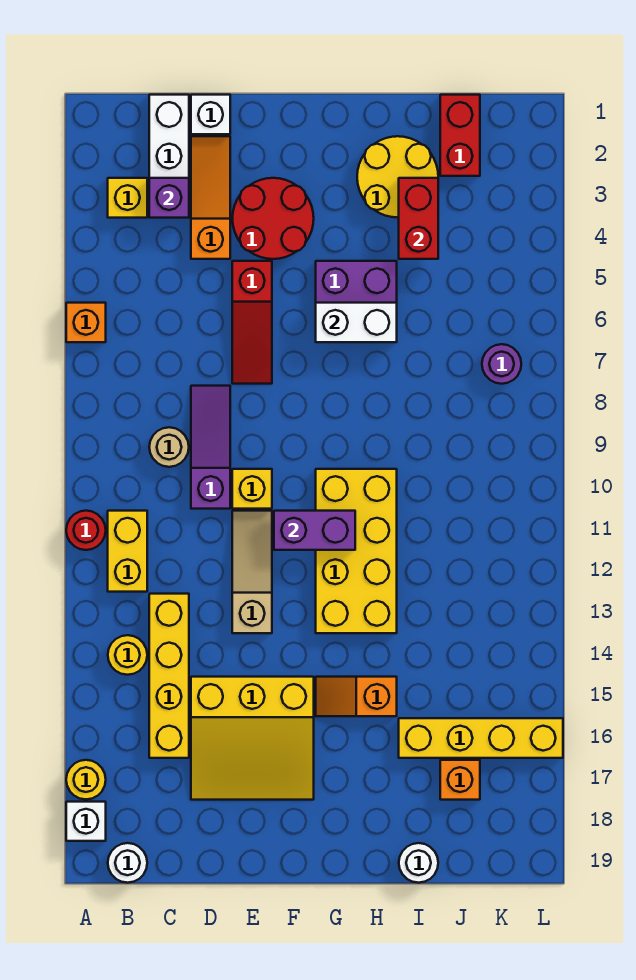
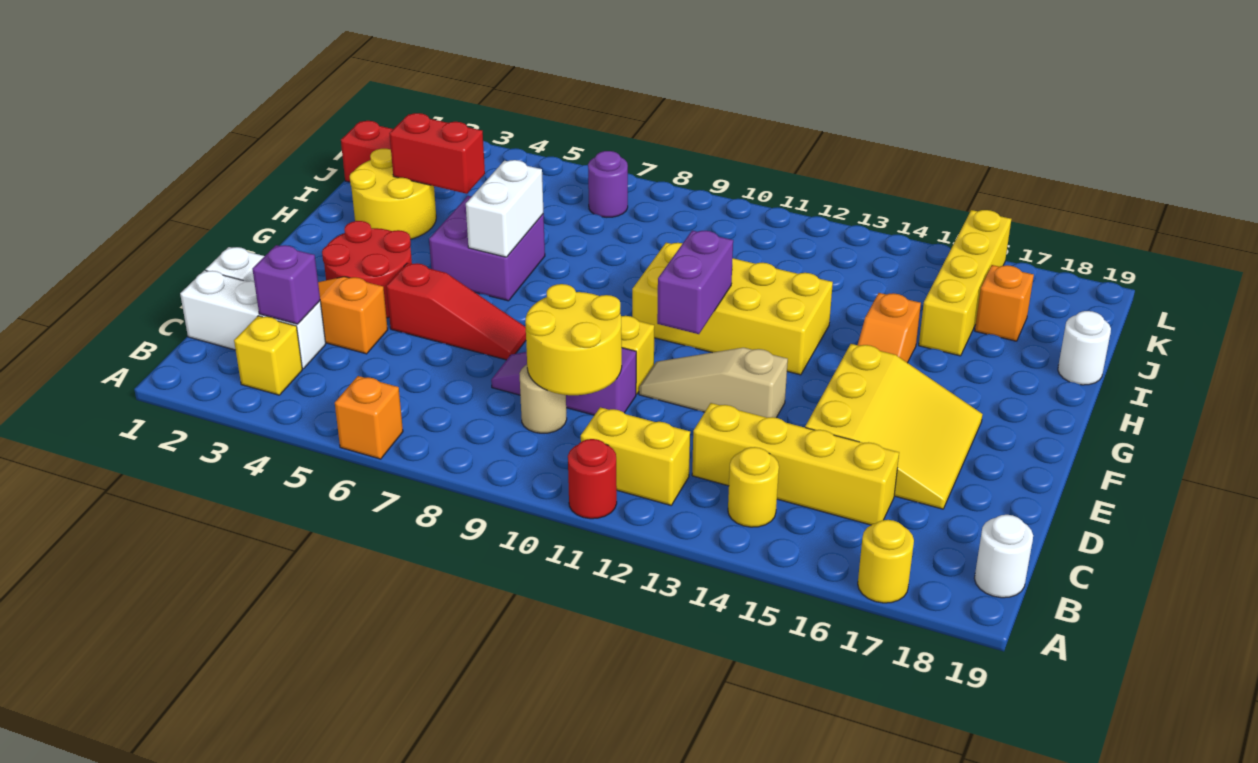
white brick A18 level 1 -> none
none -> yellow round brick C9:D10 level 2

